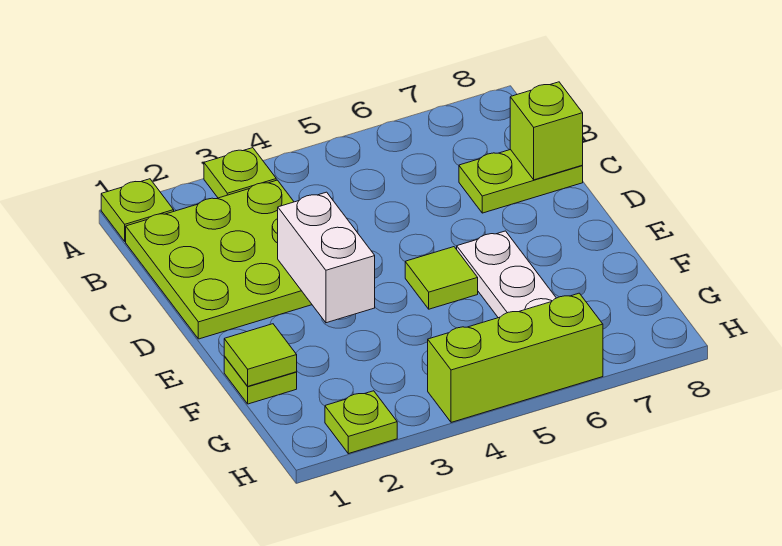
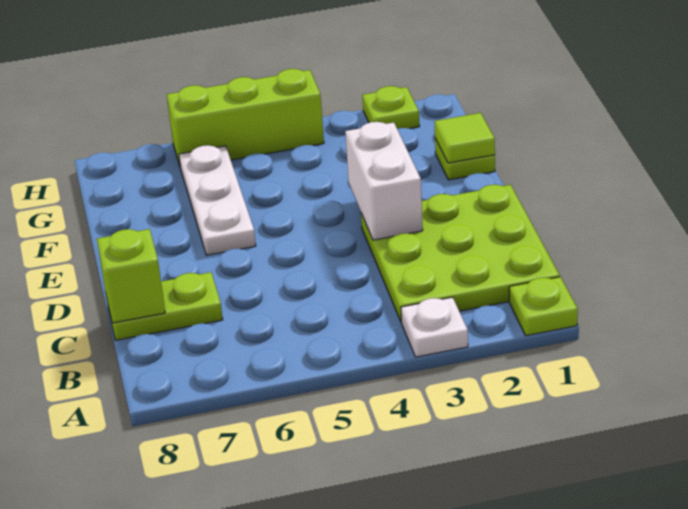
lime plate A3 level 1 -> white plate A3 level 1
lime tile E5 level 1 -> none

